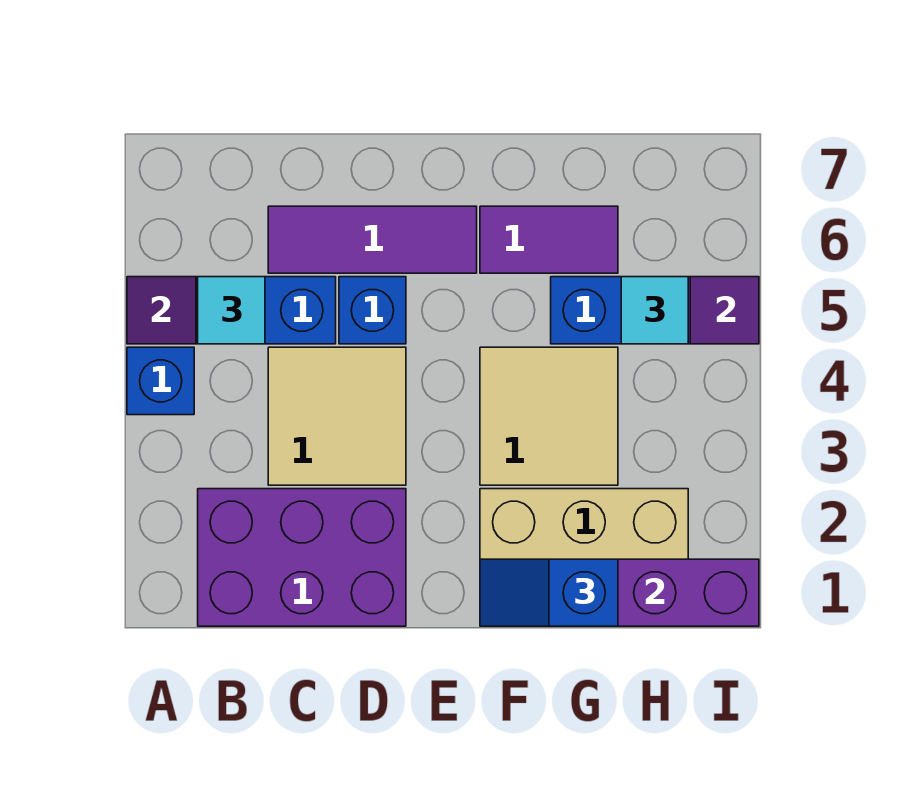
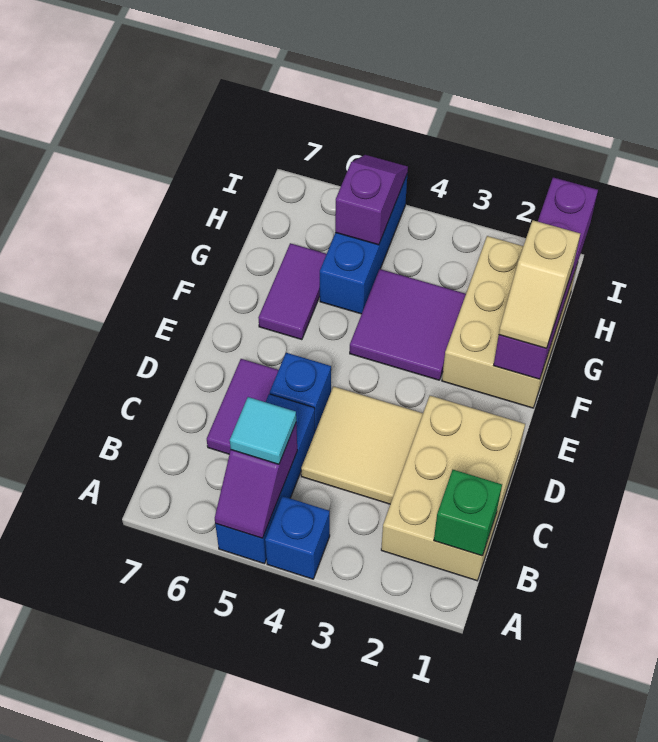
purple brick B1:D2 level 1 -> tan brick B1:D2 level 1
none -> green brick B1 level 2
purple tile C6:E6 level 1 -> purple tile C6:D6 level 1
blue slope F1:G1 level 3 top G -> tan slope F1:G1 level 3 top G
tan tile F3:G4 level 1 -> purple tile F3:G4 level 1
cyan tile H5 level 3 -> none

